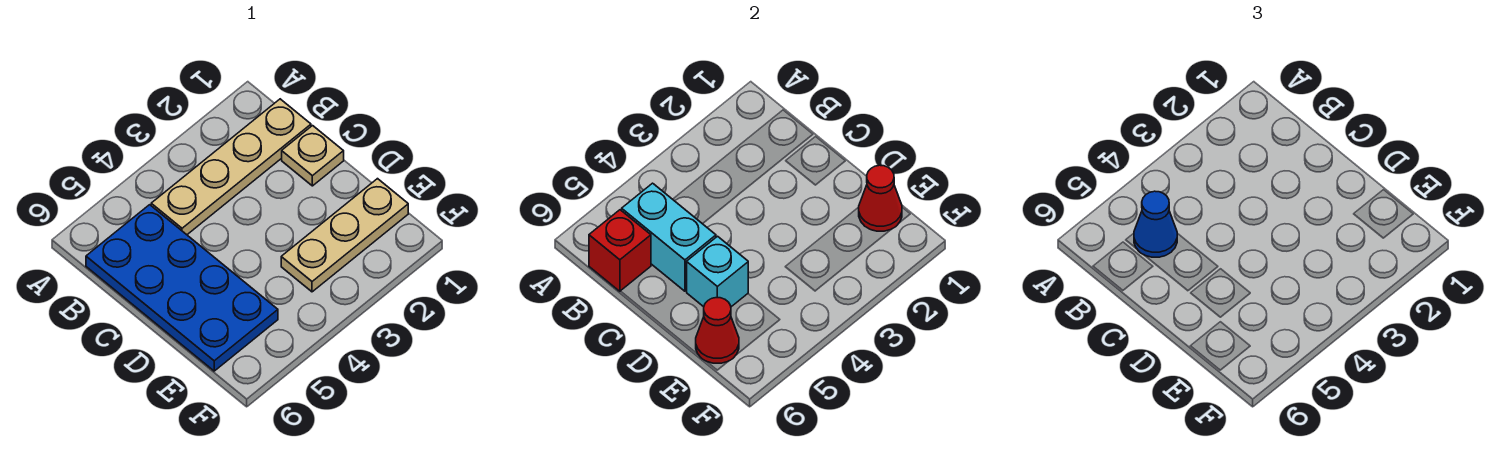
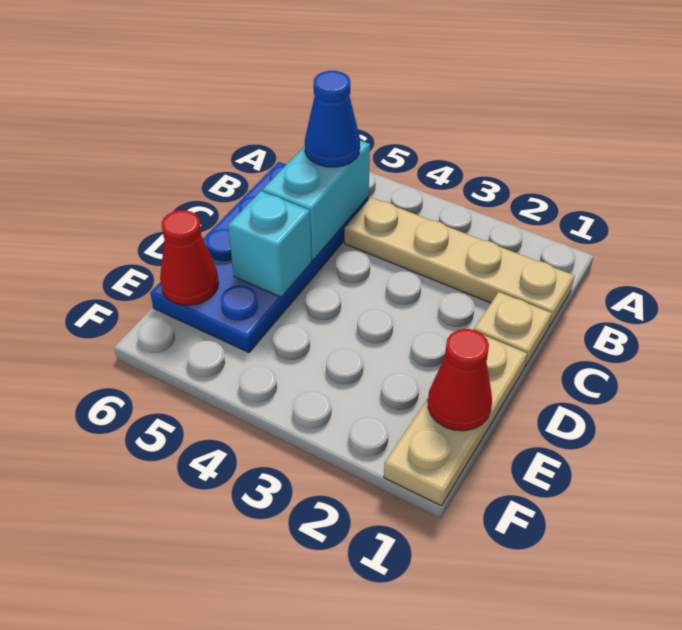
red brick B6 level 2 -> none
tan plate E1:E3 level 1 -> tan plate D1:F1 level 1

